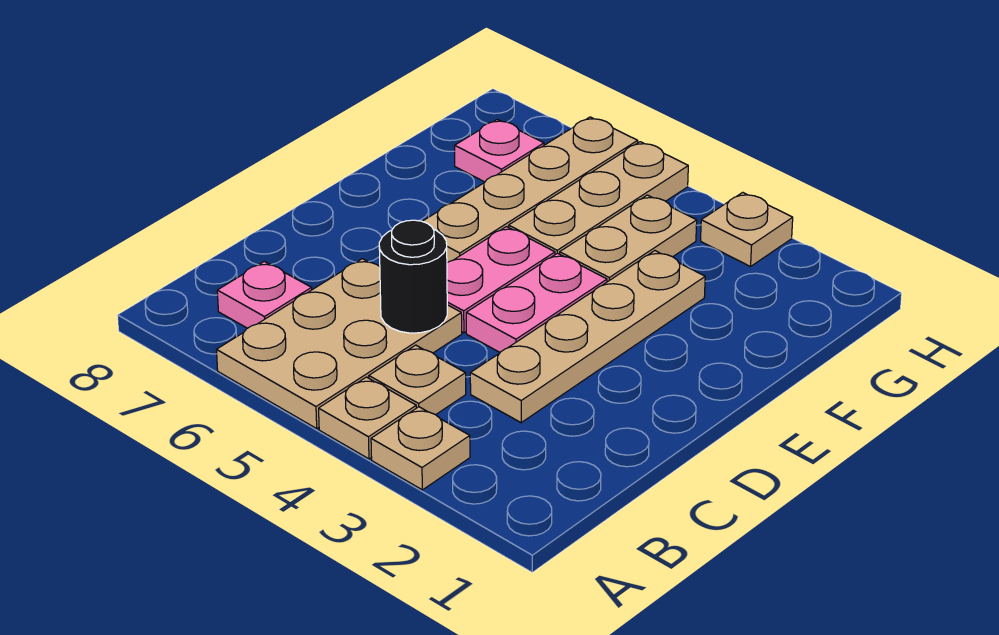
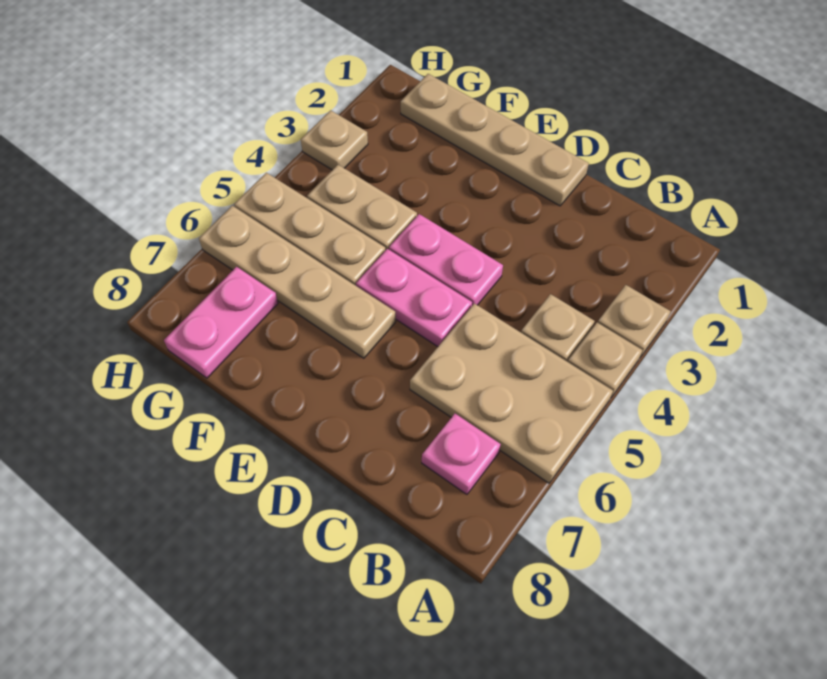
tan plate C3:F3 level 1 -> tan plate D1:G1 level 1
black round brick C5 level 2 -> none
pink plate G7 level 1 -> pink plate G7:G8 level 1

